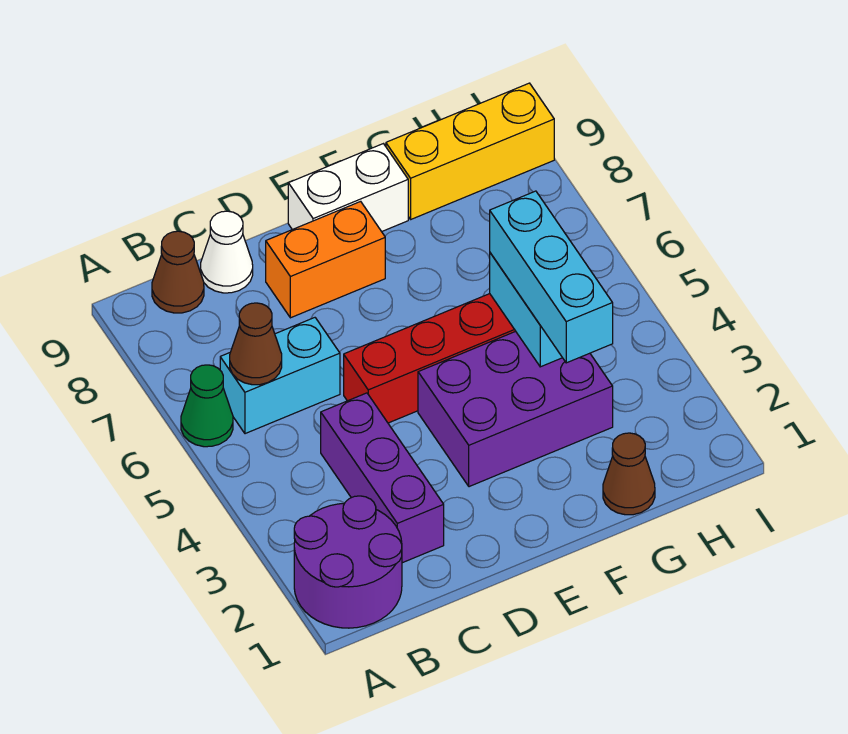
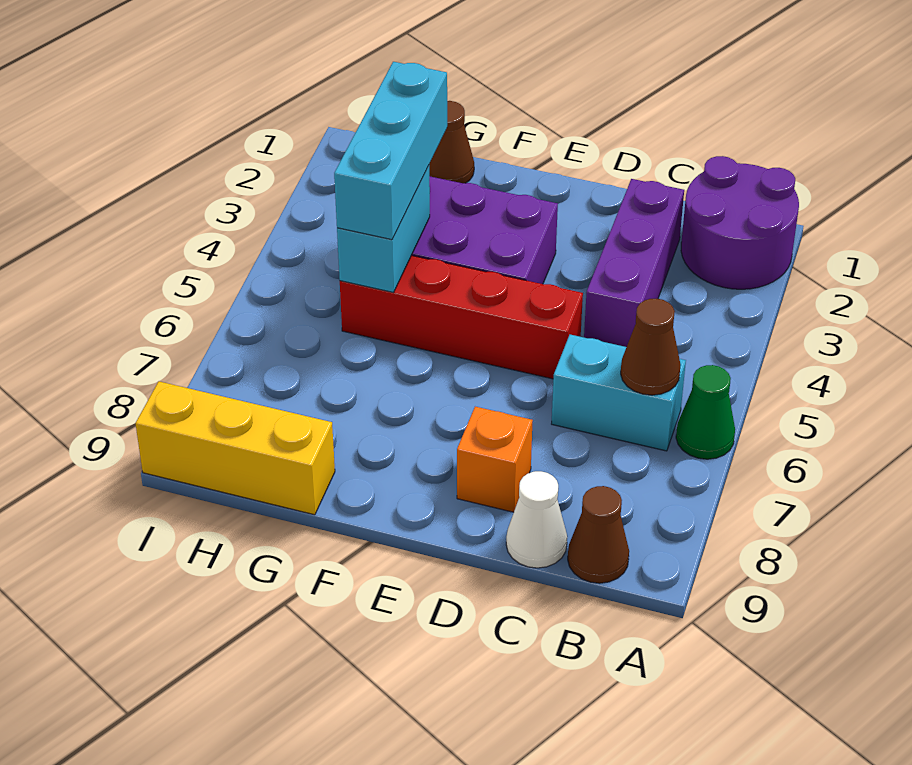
orange brick D8:E8 level 1 -> orange brick D8 level 1
white brick E9:F9 level 1 -> none

